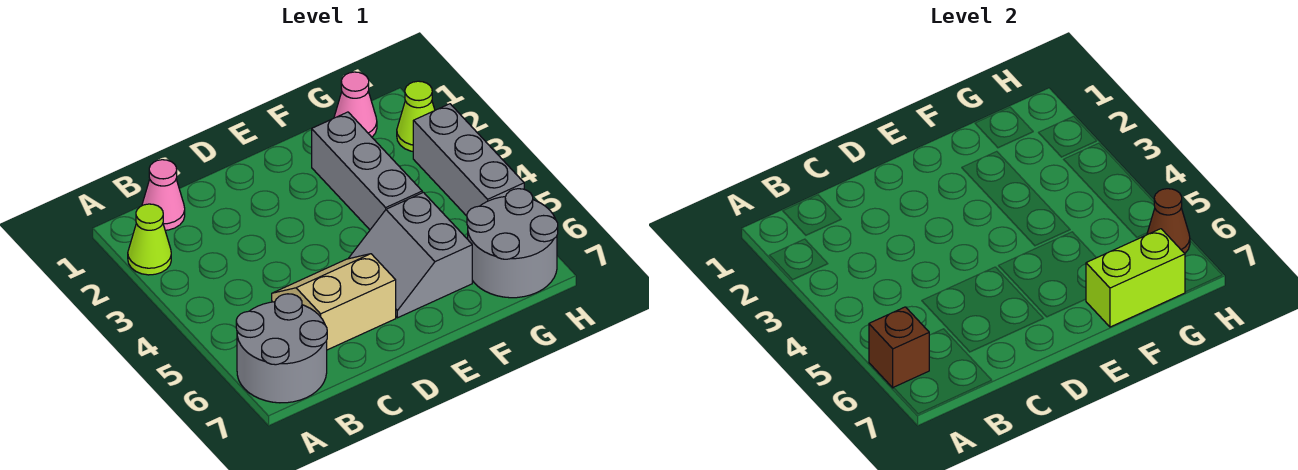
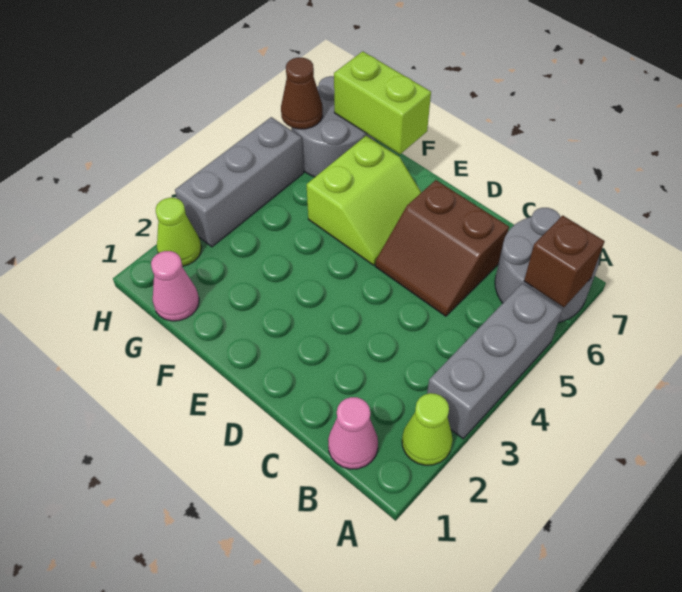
tan slope C5:D6 level 1 top 6 -> brown slope C5:D6 level 1 top 6
grey slope E5:F6 level 1 top F -> lime slope E5:F6 level 1 top F
grey brick F2:F4 level 1 -> grey brick A3:A5 level 1

